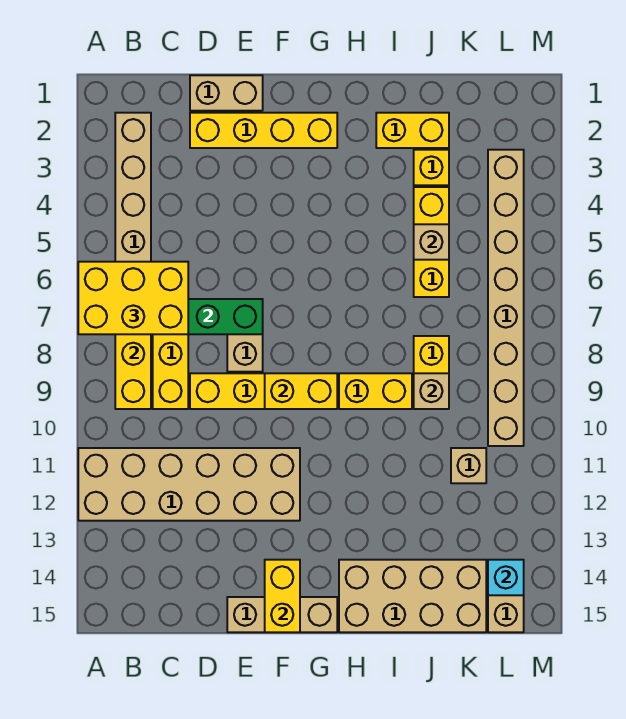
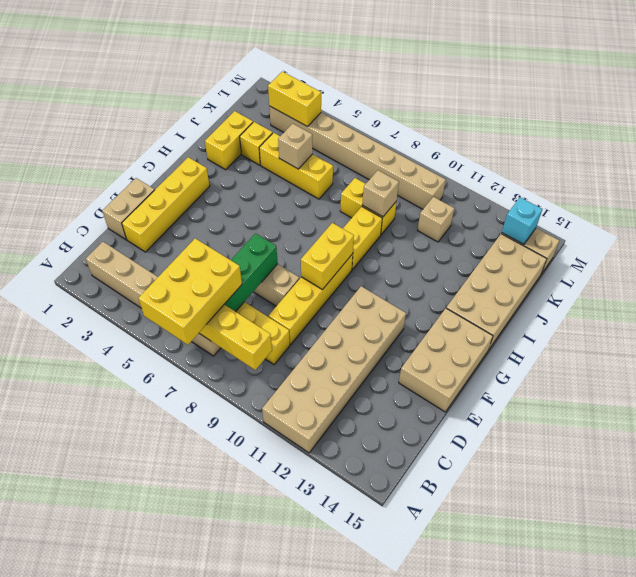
tan brick E15:G15 level 1 -> tan brick E14:G15 level 1
yellow brick F14:F15 level 2 -> yellow brick L3:L4 level 2

